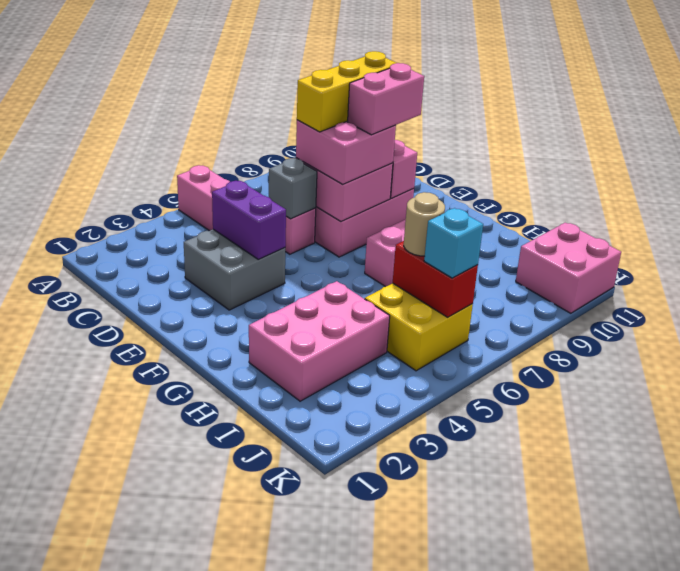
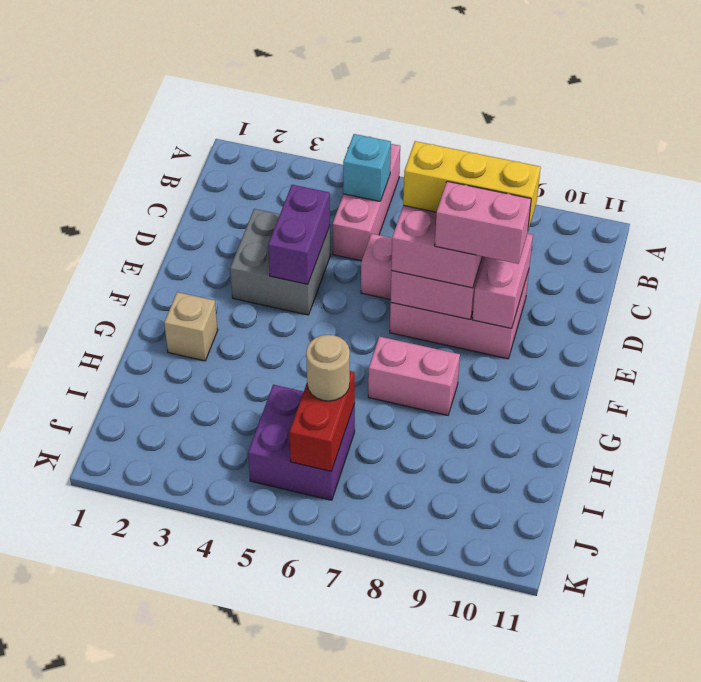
grey brick D6 level 2 -> none
none -> tan brick G2 level 1
pink brick H2:I4 level 1 -> none
yellow brick I5:J6 level 1 -> purple brick I5:J6 level 1
cyan brick J6 level 3 -> cyan brick B5 level 2
pink brick J10:K11 level 1 -> none

